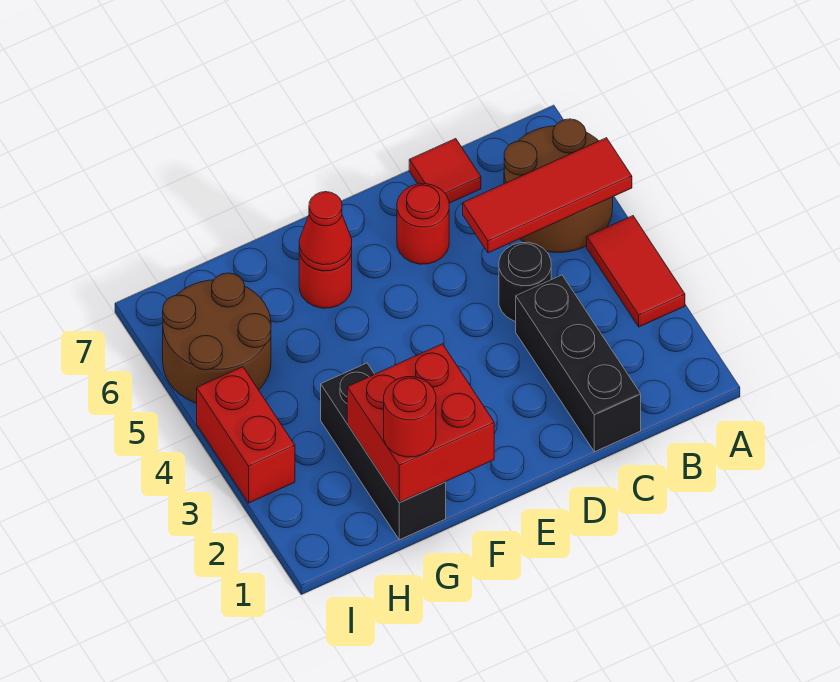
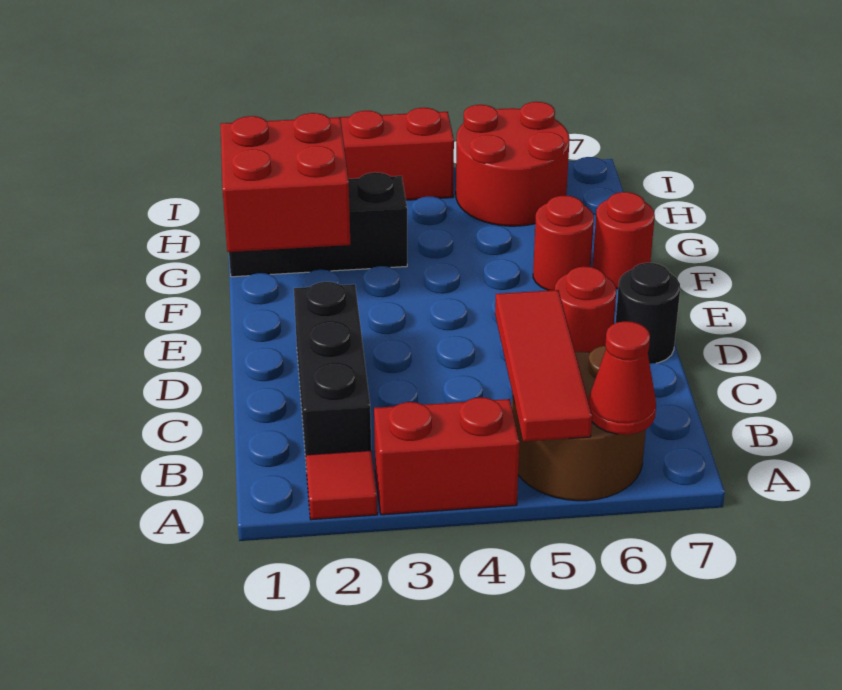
red tile A3:A4 level 1 -> red brick A3:A4 level 1
black brick C1:C3 level 1 -> black brick B2:D2 level 1
black round brick C4 level 1 -> black round brick D7 level 1
red tile C7 level 1 -> red tile A2 level 1
red cone F6 level 2 -> red cone A6 level 2
red round brick G1 level 3 -> red round brick F7 level 1
brown round brick H5:I6 level 1 -> red round brick H5:I6 level 1

